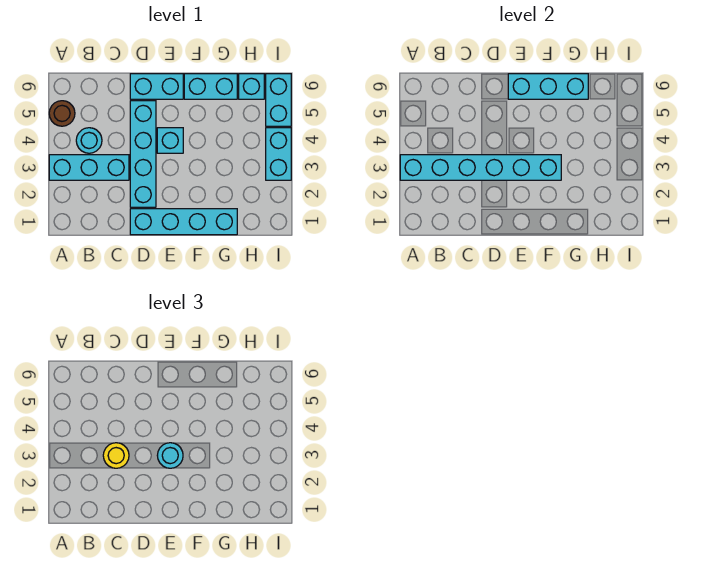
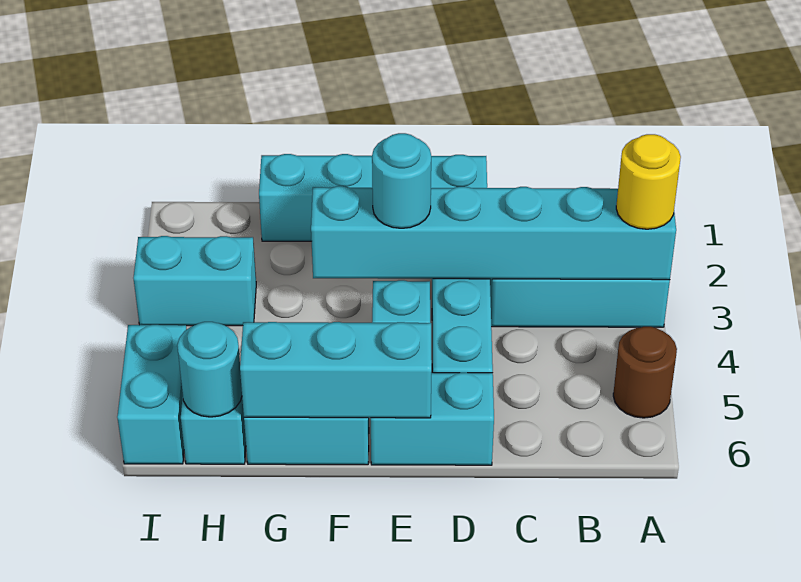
cyan round brick B4 level 1 -> cyan round brick H6 level 2
yellow round brick C3 level 3 -> yellow round brick A3 level 3
cyan brick I3:I4 level 1 -> cyan brick H3:I3 level 1

